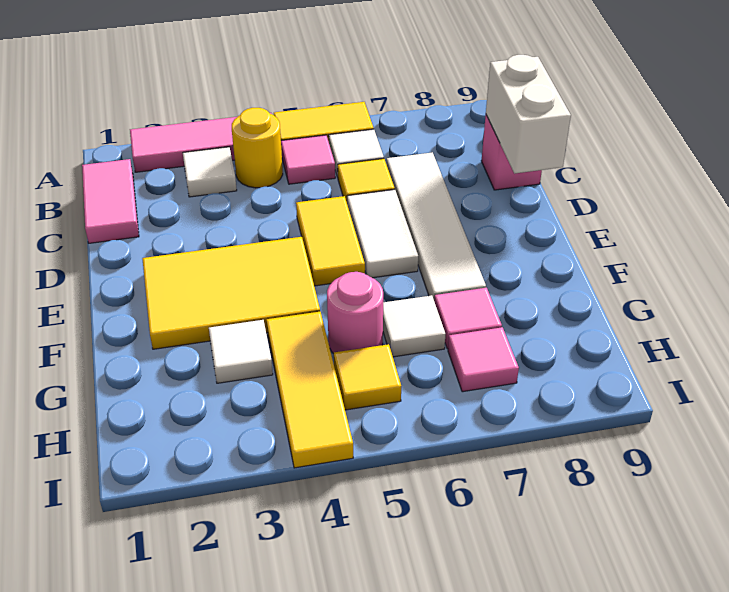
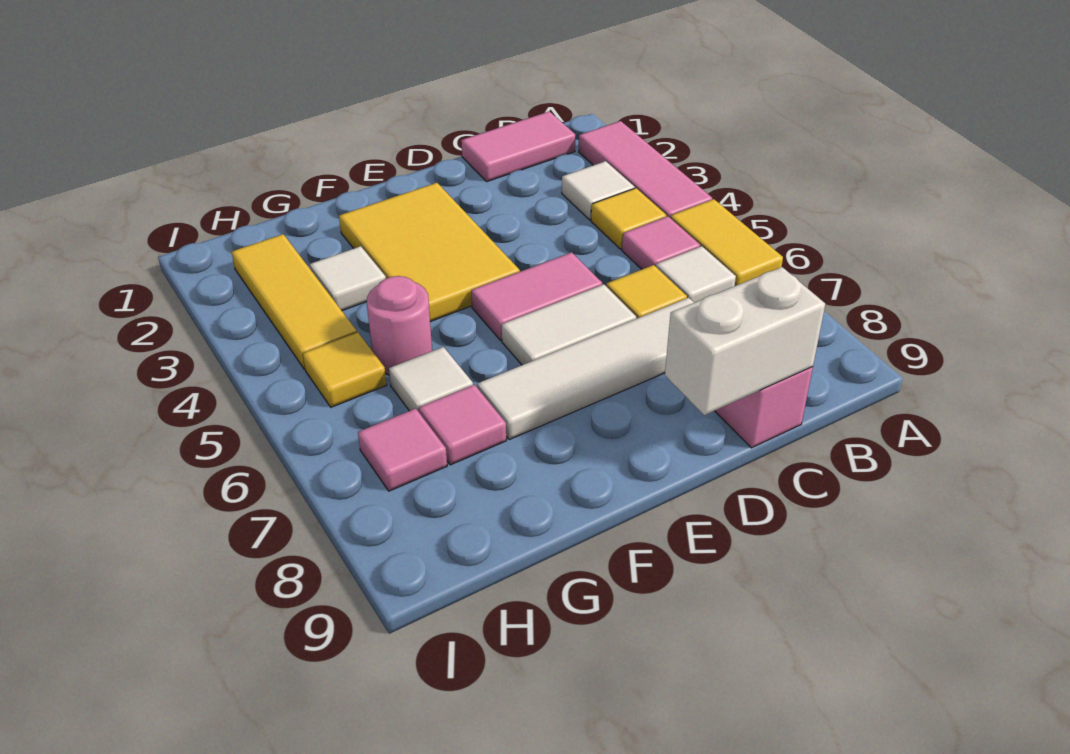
yellow round brick B4 level 1 -> yellow tile B4 level 1
yellow tile D5:E5 level 1 -> pink tile D5:E5 level 1
yellow tile G4:I4 level 1 -> yellow tile H2:H4 level 1

